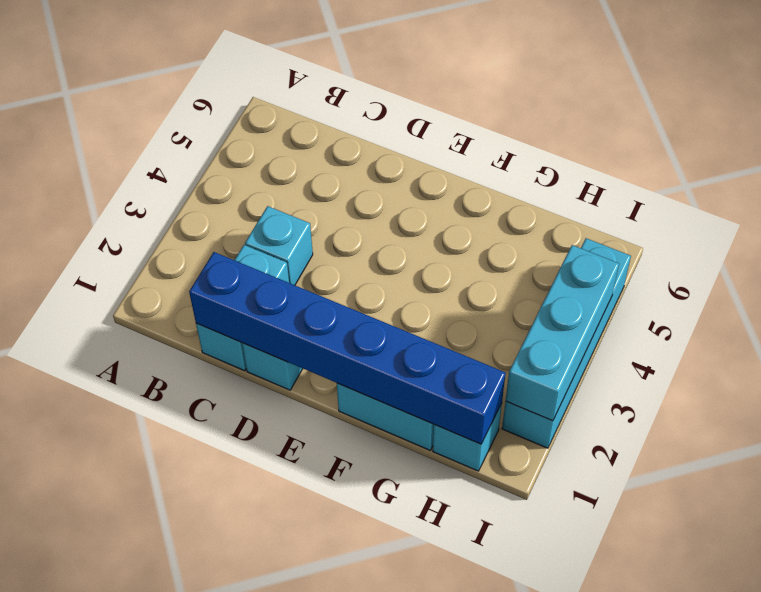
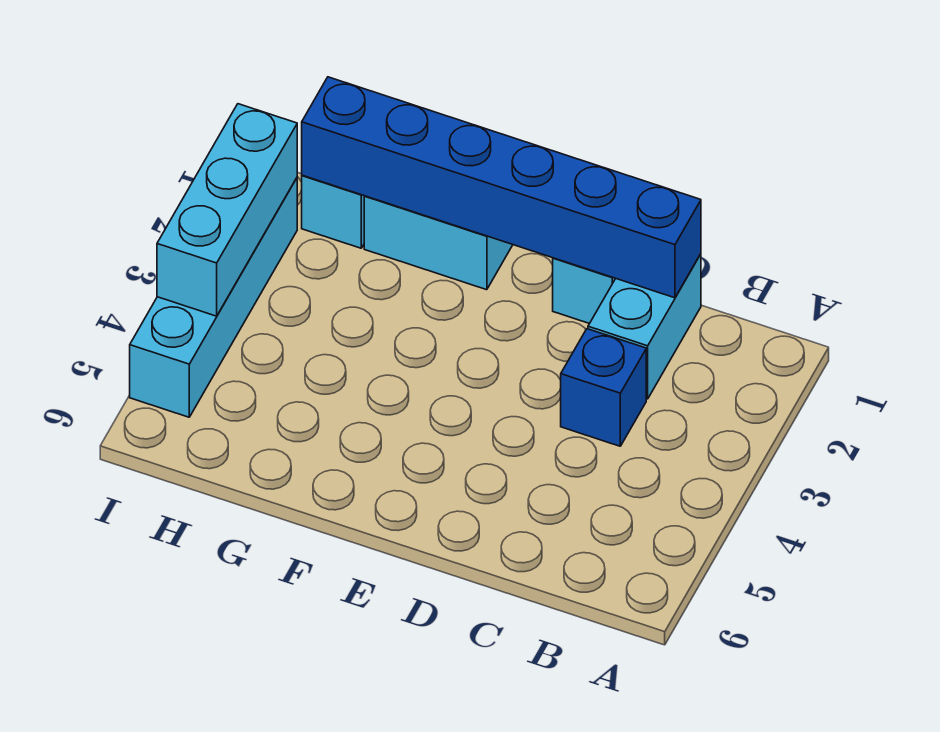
cyan brick C3 level 1 -> blue brick C3 level 1

